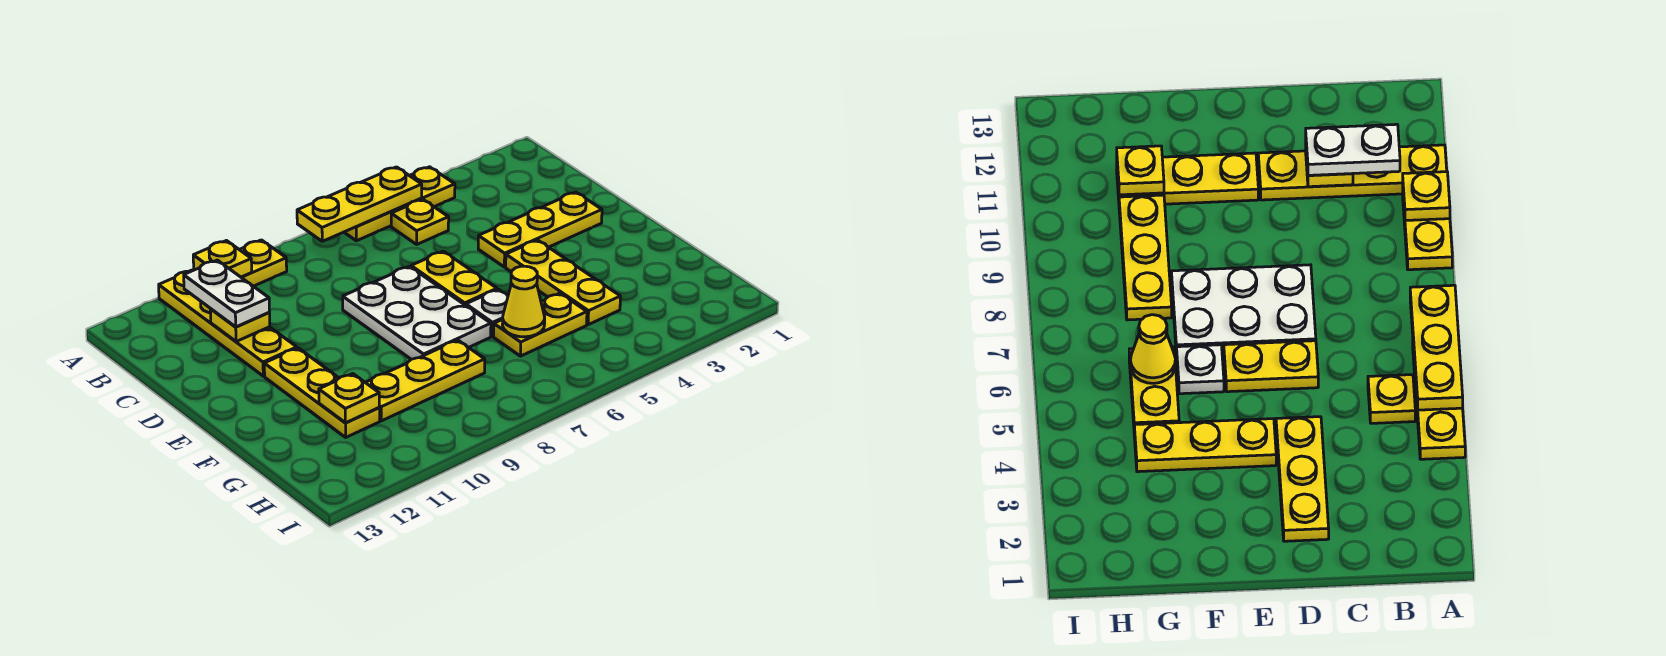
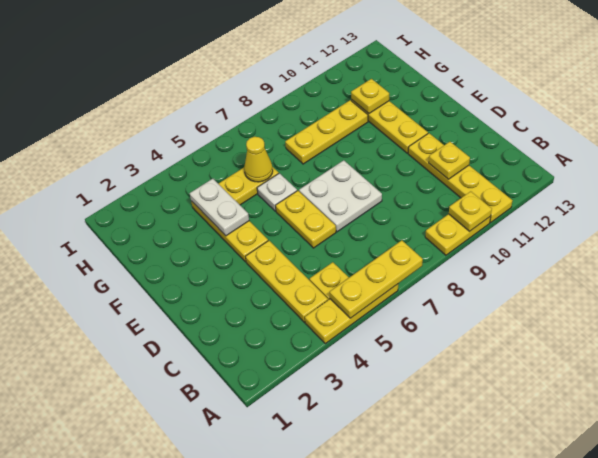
white plate B11:C11 level 3 -> white plate F4:G4 level 2
yellow plate D2:D4 level 1 -> yellow plate B4:D4 level 1
white plate D7:F8 level 1 -> white plate D7:E8 level 1

